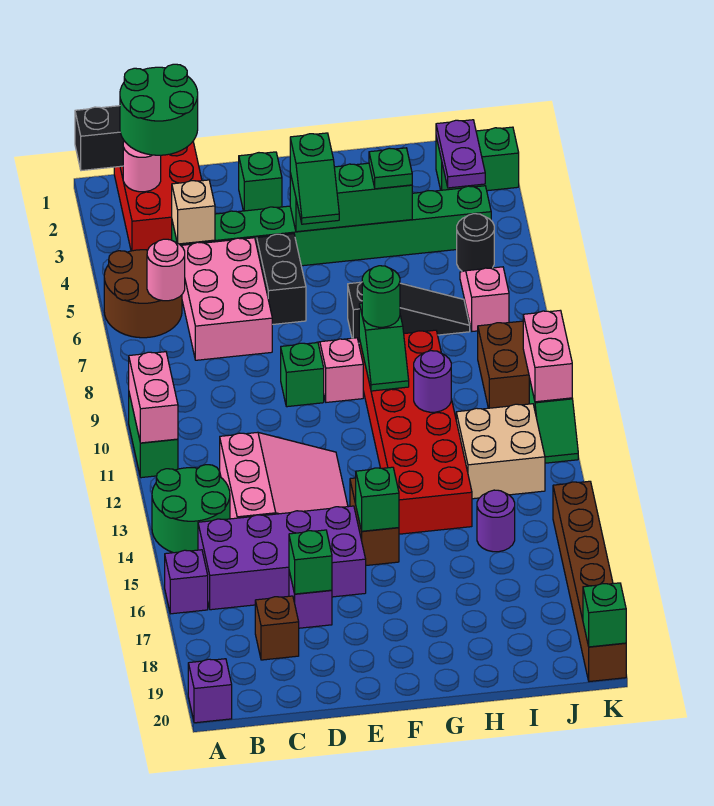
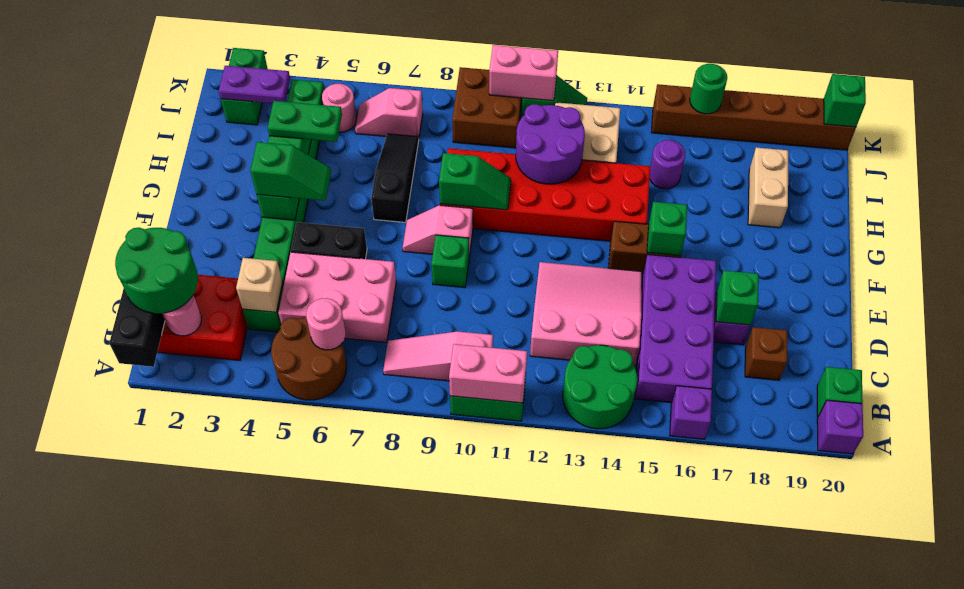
none -> pink slope B8:B10 level 1 top 10
green brick E2 level 1 -> green brick B20 level 1
green round brick G9 level 3 -> green round brick K16 level 2
green plate H4 level 3 -> green plate H4:H5 level 3
purple round brick H11 level 2 -> purple round brick H11:I12 level 2
none -> tan brick H18:I18 level 1
black round brick J5 level 1 -> pink round brick J5 level 1

